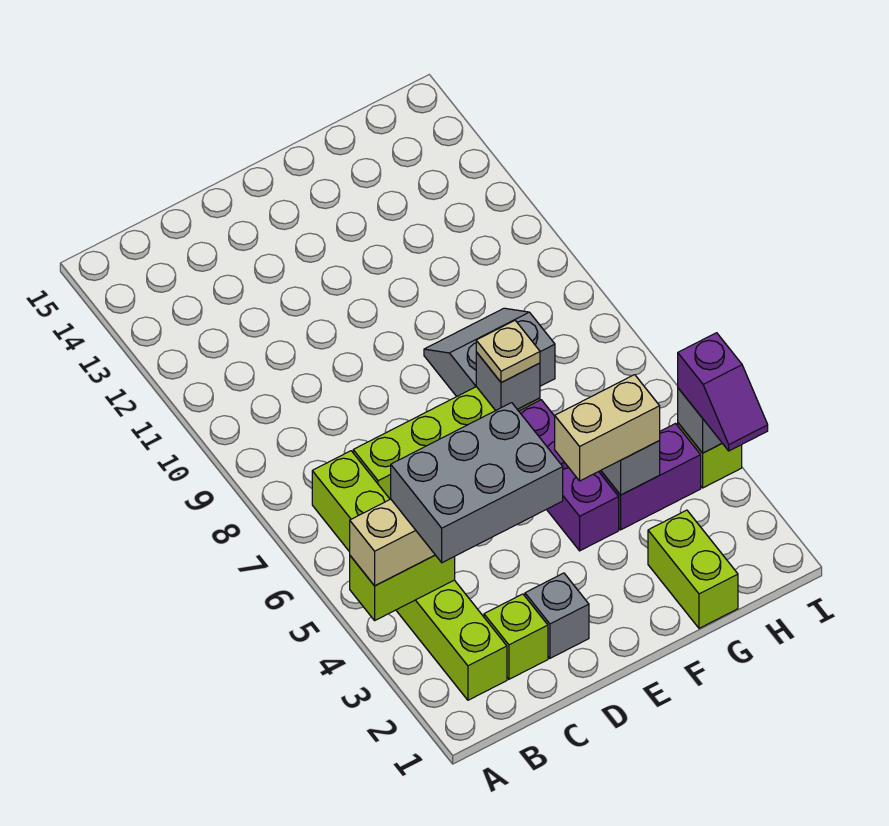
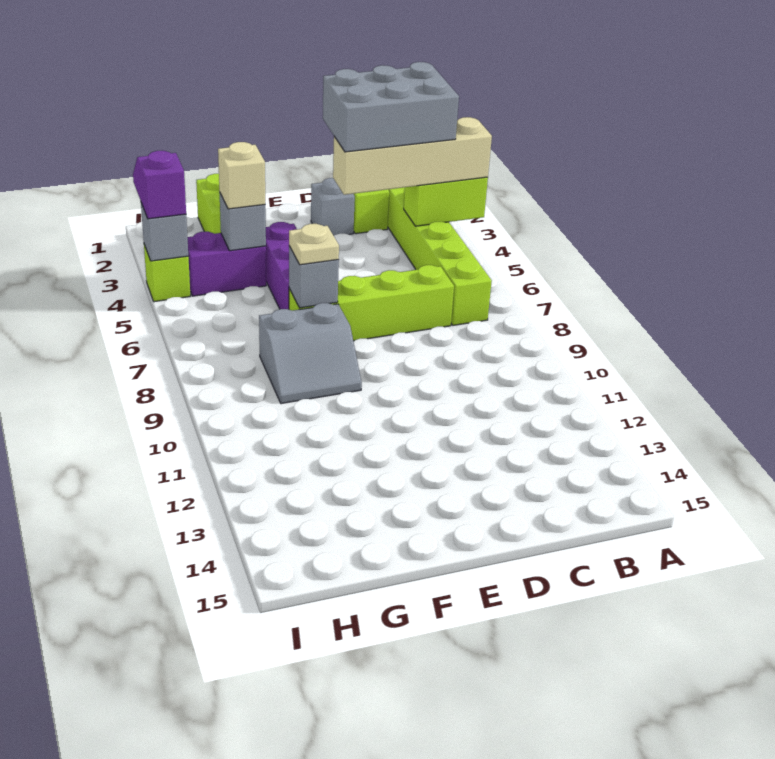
tan brick F4:G4 level 3 -> tan brick G4 level 3

